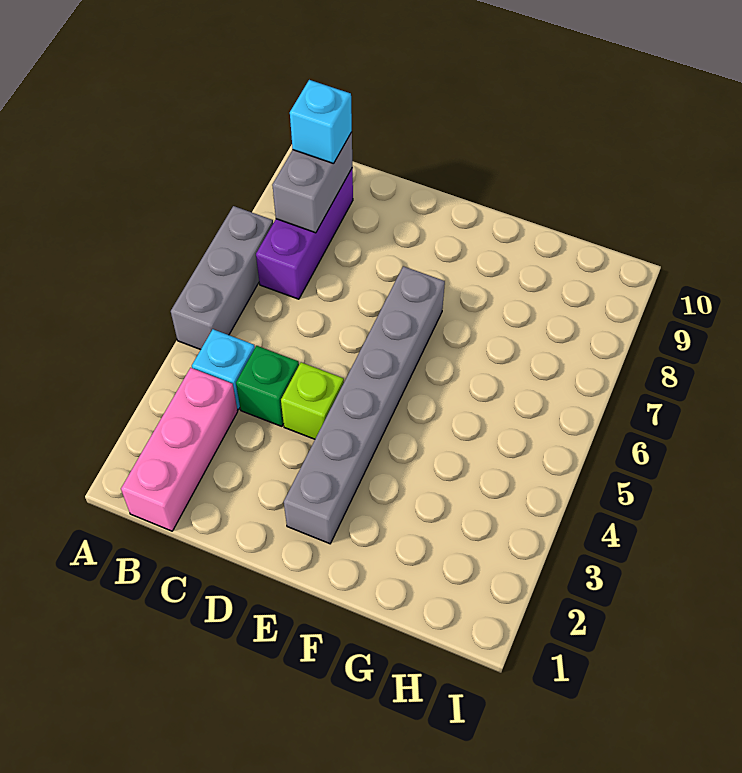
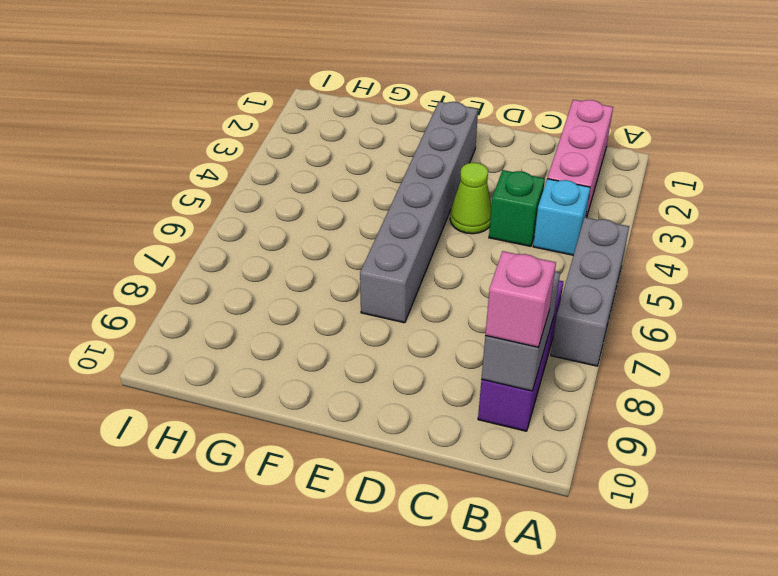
cyan brick B9 level 3 -> pink brick B9 level 3
lime brick D4 level 1 -> lime cone D4 level 1

